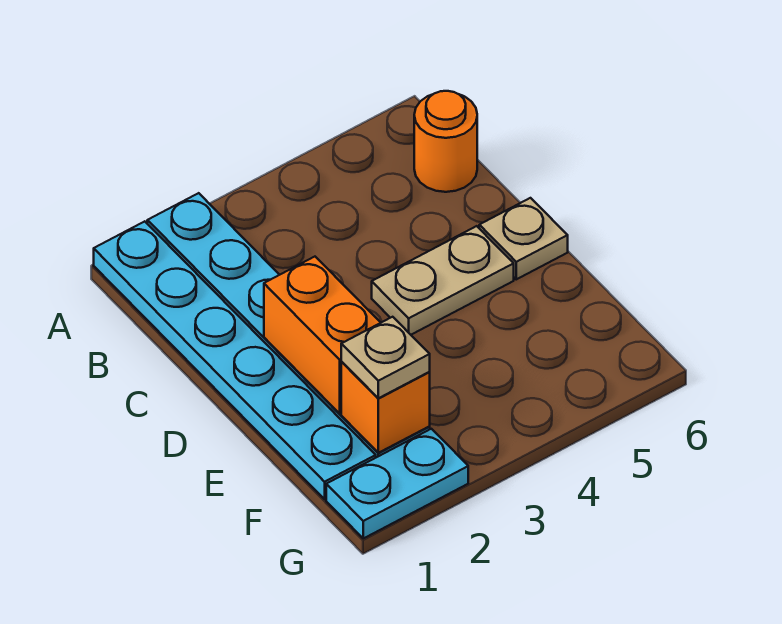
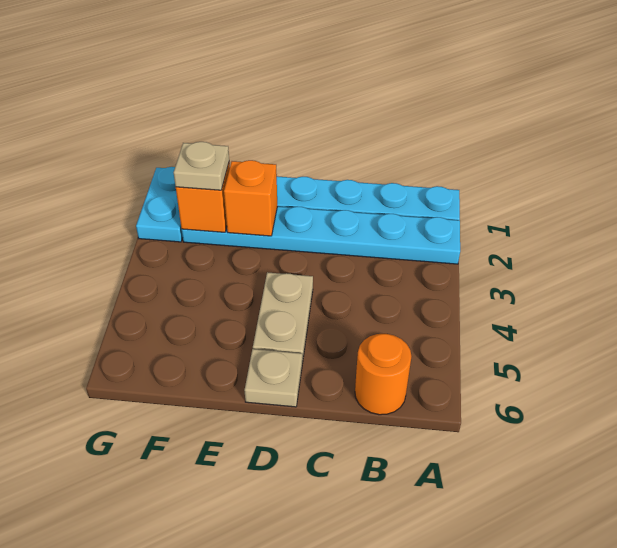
orange brick D2:E2 level 2 -> orange brick E2 level 2

